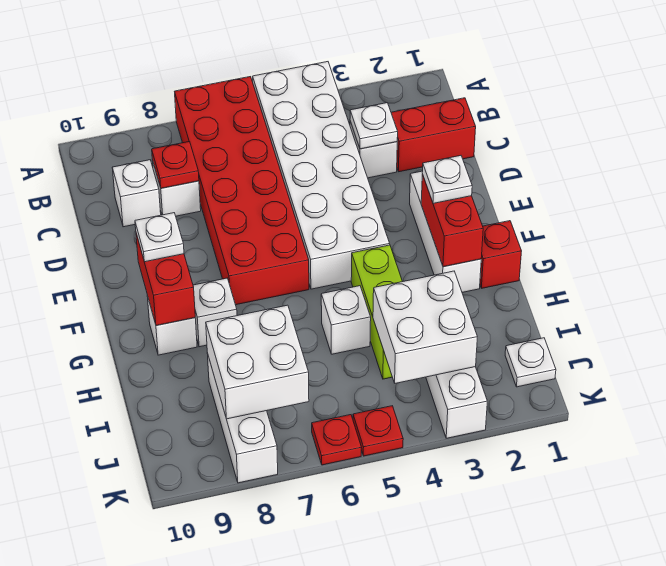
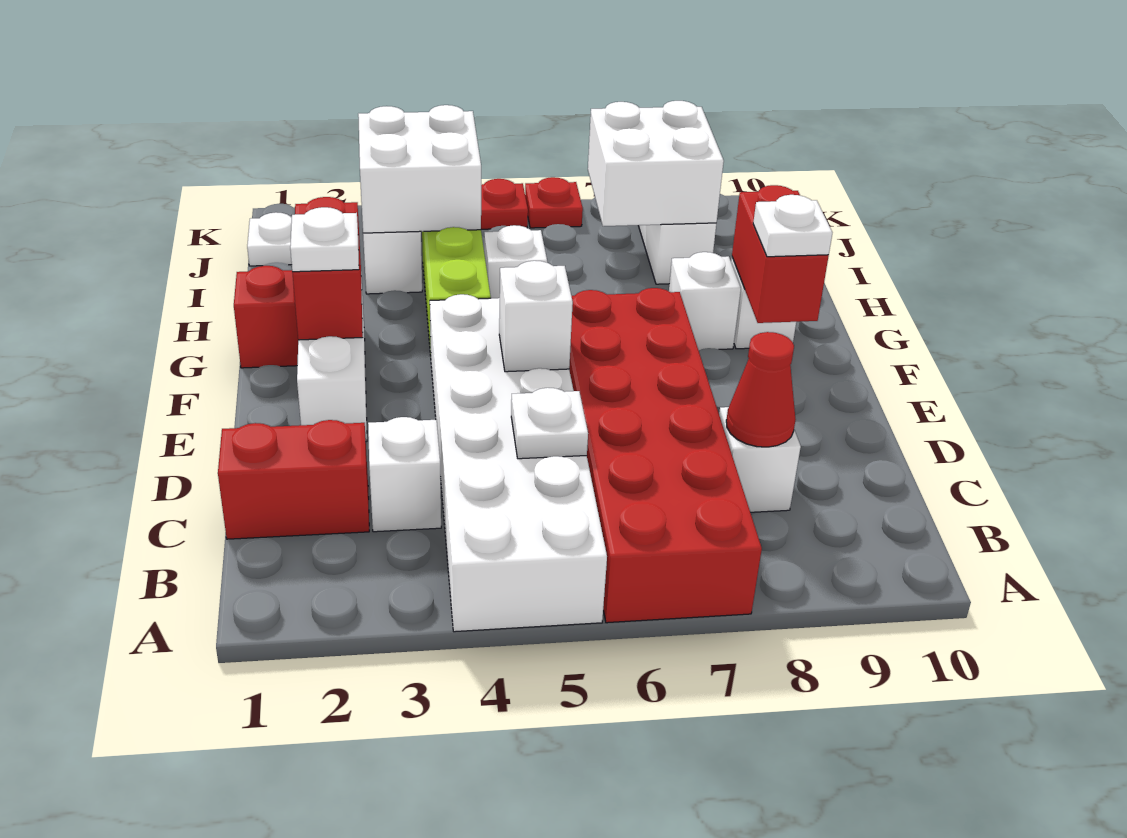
white plate C3 level 2 -> white plate C5 level 2
red plate C8 level 2 -> red cone C8 level 2
white brick C9 level 1 -> white brick E5 level 2

